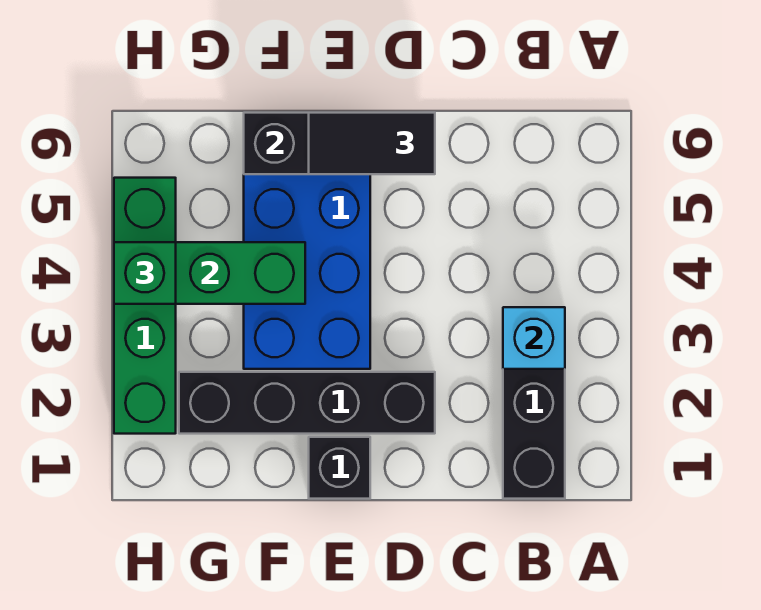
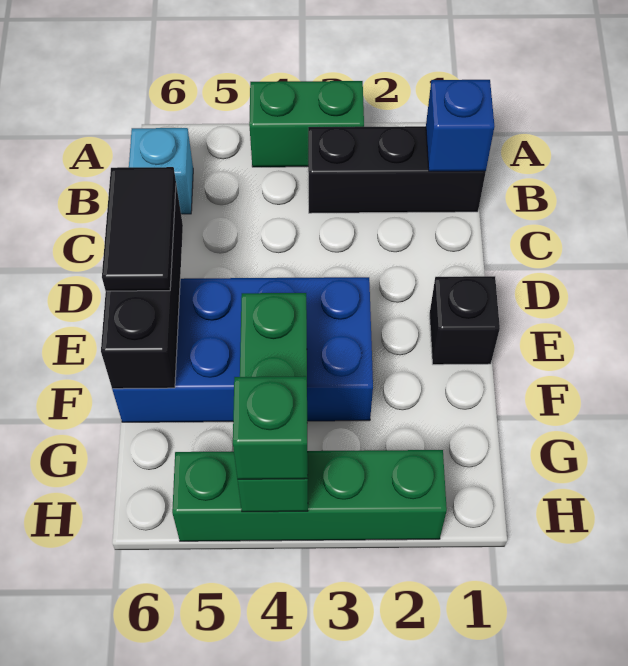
none -> green brick A3:A4 level 1
none -> blue brick B1 level 2
cyan brick B3 level 2 -> cyan brick B6 level 1
black brick D2:G2 level 1 -> none

